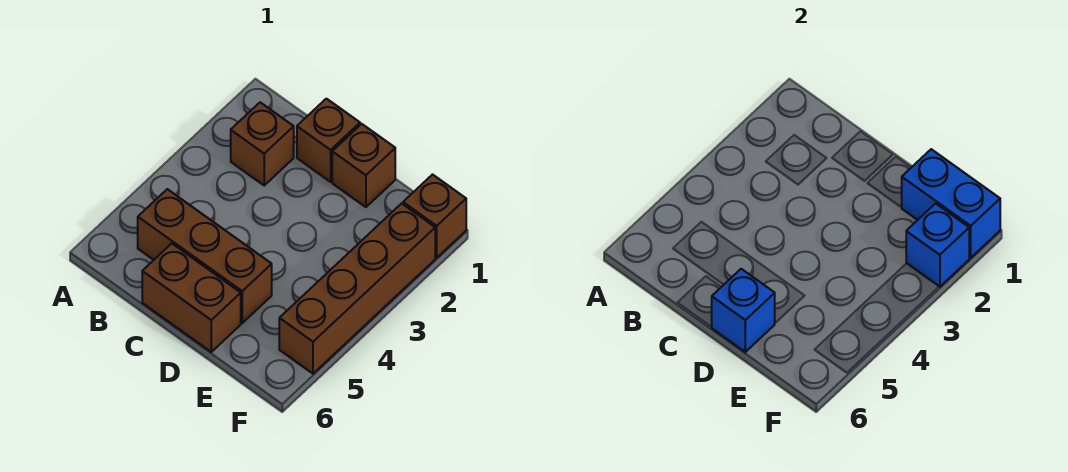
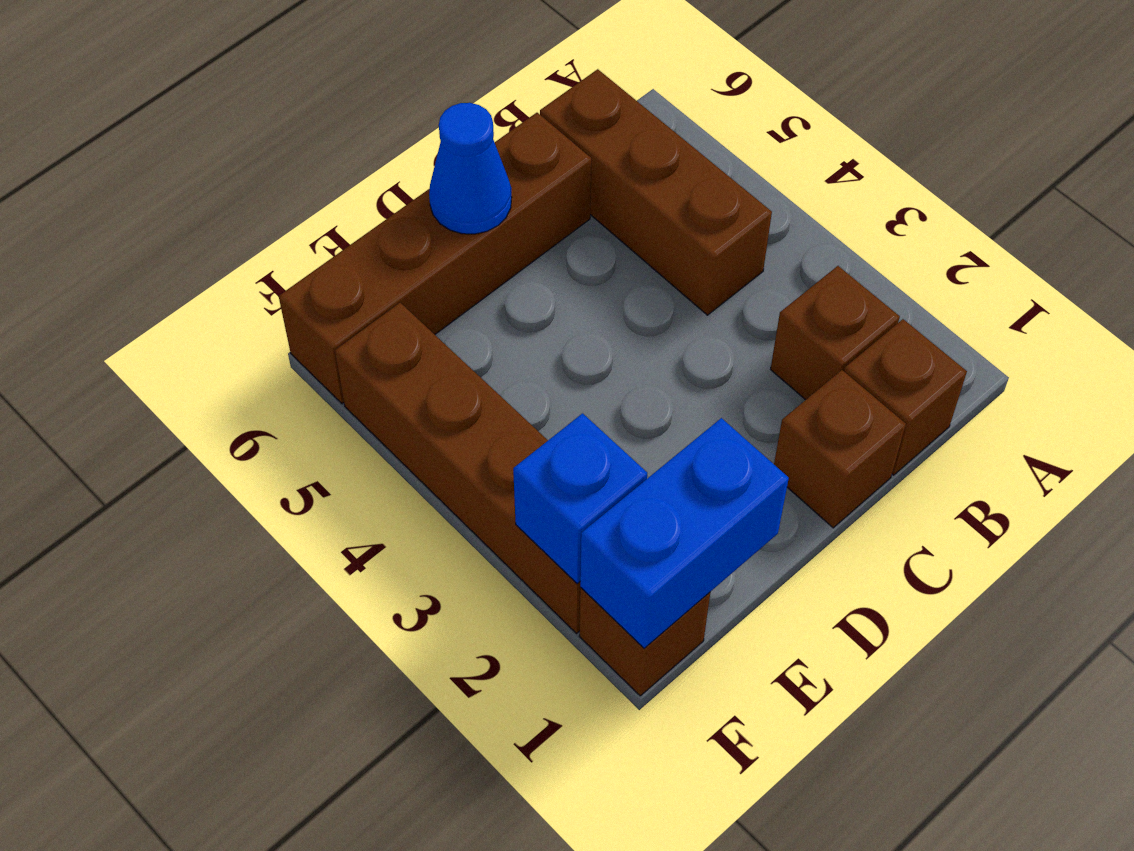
brown brick B5:D5 level 1 -> brown brick B4:B6 level 1
brown brick C6:D6 level 1 -> brown brick C6:F6 level 1
brown brick D1 level 1 -> brown brick B1 level 1
blue brick D6 level 2 -> blue cone D6 level 2

